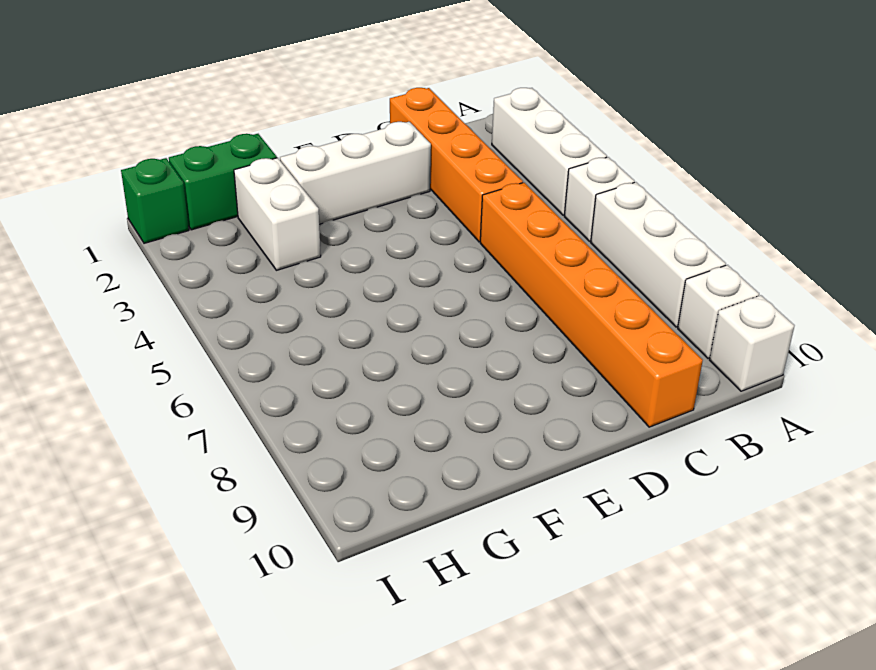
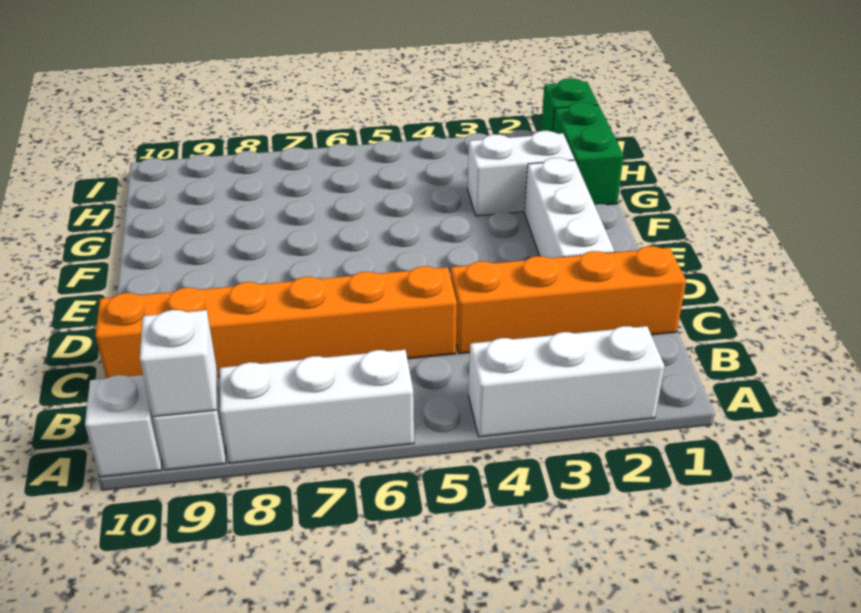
white brick A5 level 1 -> white brick A9 level 2

